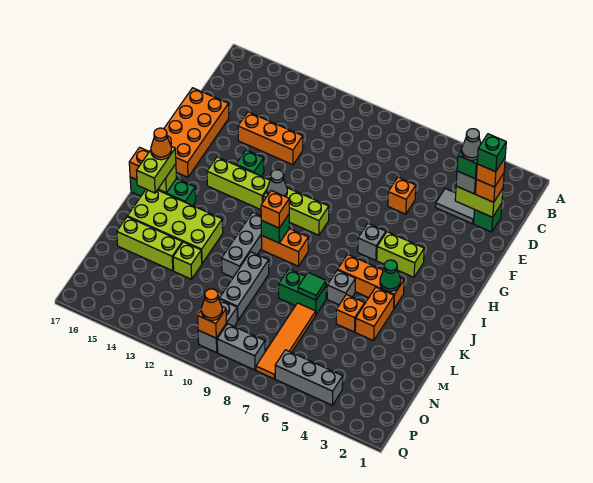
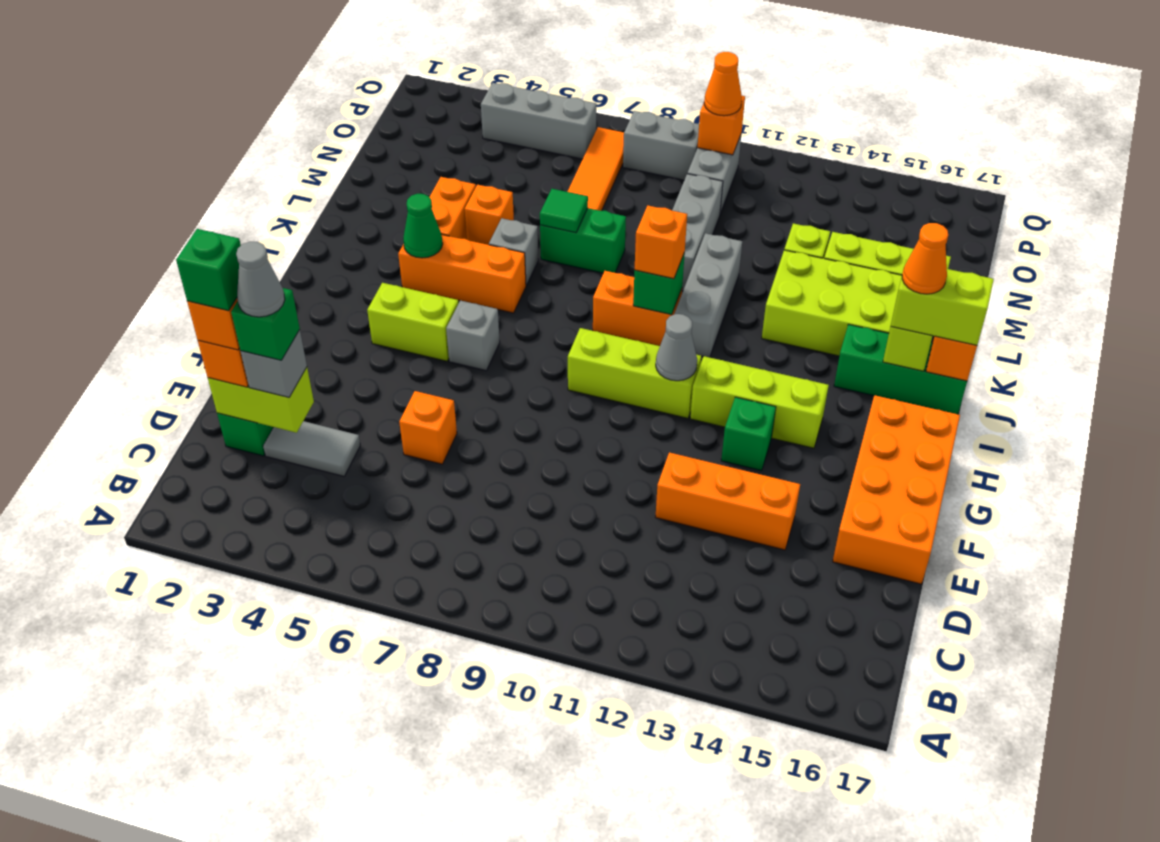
lime brick J16:K16 level 3 -> lime brick J16:J17 level 3

